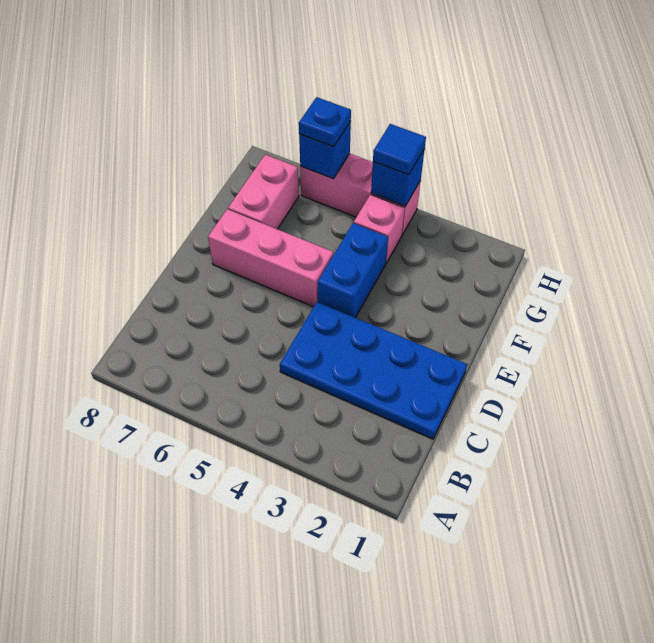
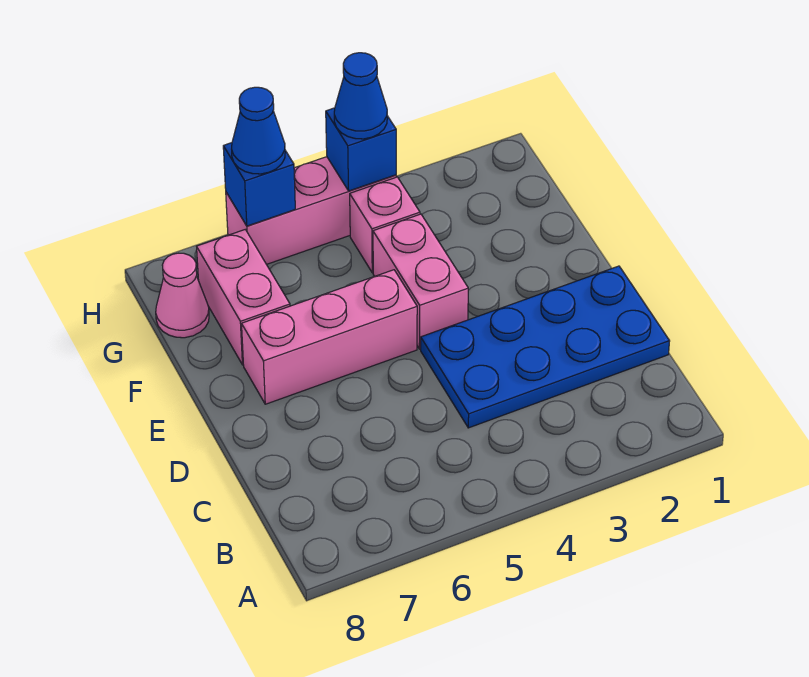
blue brick E4:F4 level 1 -> pink brick E4:F4 level 1
none -> pink cone G8 level 1
blue tile H4 level 3 -> blue cone H4 level 3
blue plate H6 level 3 -> blue cone H6 level 3

